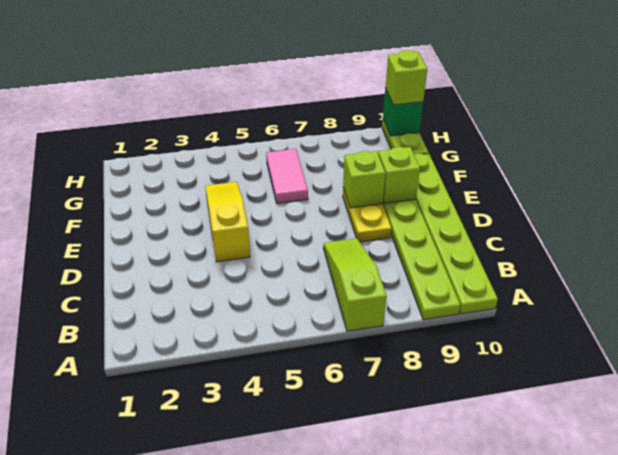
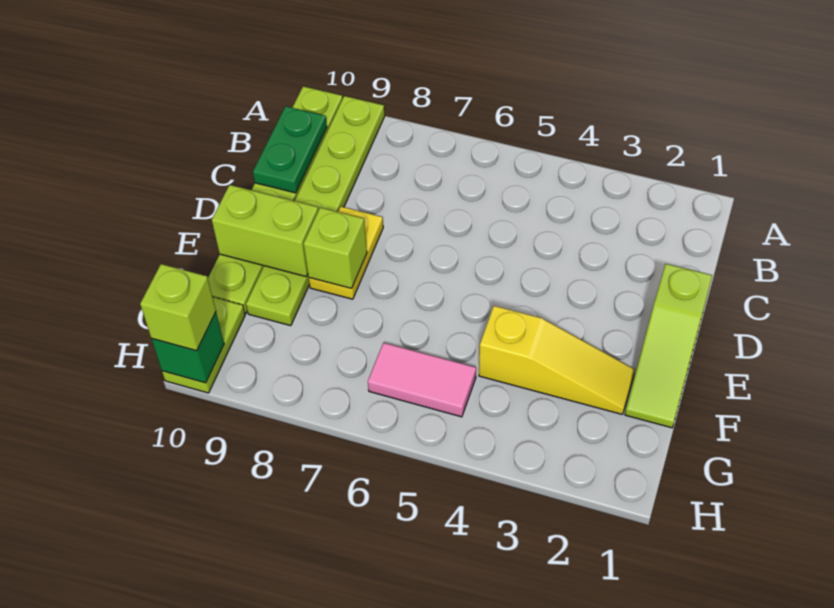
lime slope A7:C7 level 1 top A -> lime slope D1:F1 level 1 top D
none -> green plate B10:C10 level 2
yellow slope D4:F4 level 1 top D -> yellow slope F2:F4 level 1 top 4
lime brick E9 level 2 -> lime brick E9:E10 level 2
pink tile F6:G6 level 1 -> pink tile G5:G6 level 1

